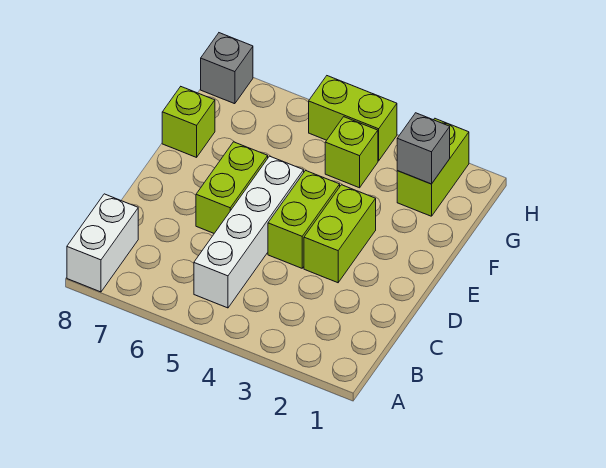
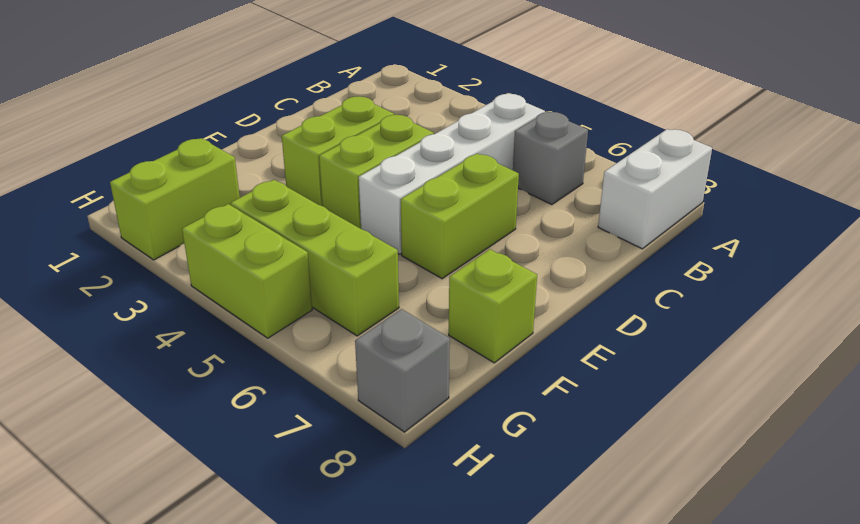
grey brick G2 level 2 -> grey brick B6 level 1
lime brick G4 level 1 -> lime brick G4:G6 level 1

